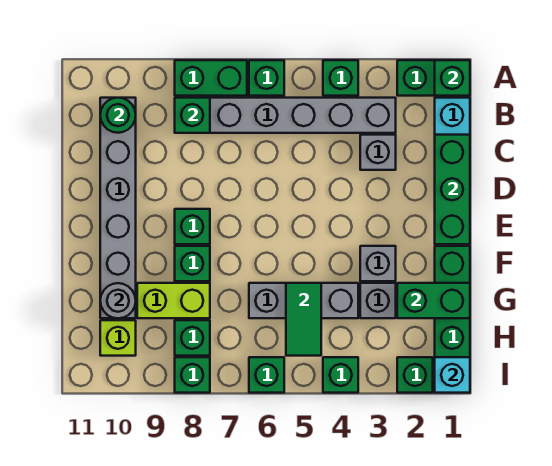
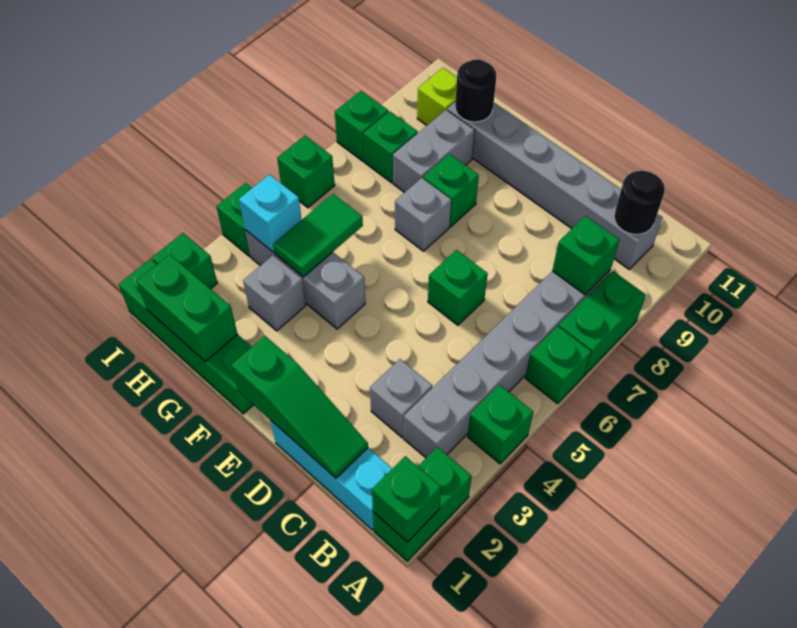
green round brick B10 level 2 -> black round brick B10 level 2
green brick C1:E1 level 2 -> green slope C1:E1 level 2 top E
green brick E8 level 1 -> green brick D6 level 1
grey brick F3 level 1 -> grey brick F7 level 1
green brick G1:G2 level 2 -> green brick G1:H1 level 2
grey brick G4:G6 level 1 -> grey brick F4:H4 level 1
green tile G5:H5 level 2 -> green tile G4:G5 level 2
lime brick G8:G9 level 1 -> grey brick G8:G9 level 1
grey round brick G10 level 2 -> black round brick G10 level 2
cyan brick I1 level 2 -> cyan brick H4 level 2

